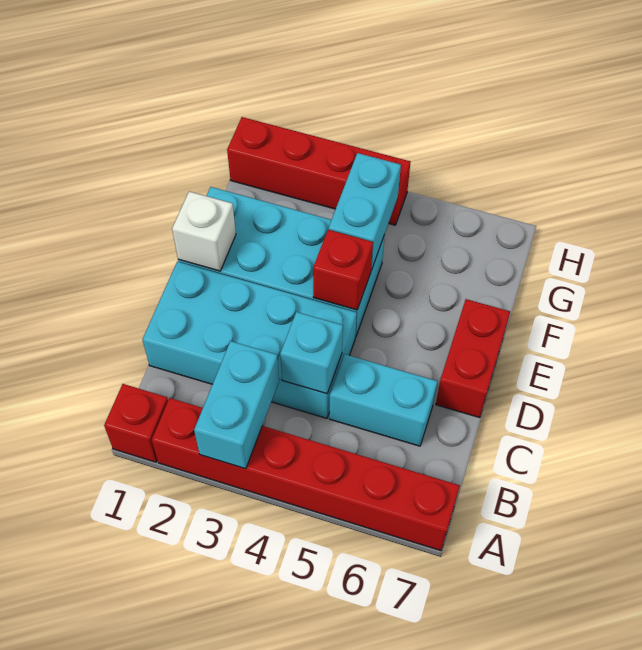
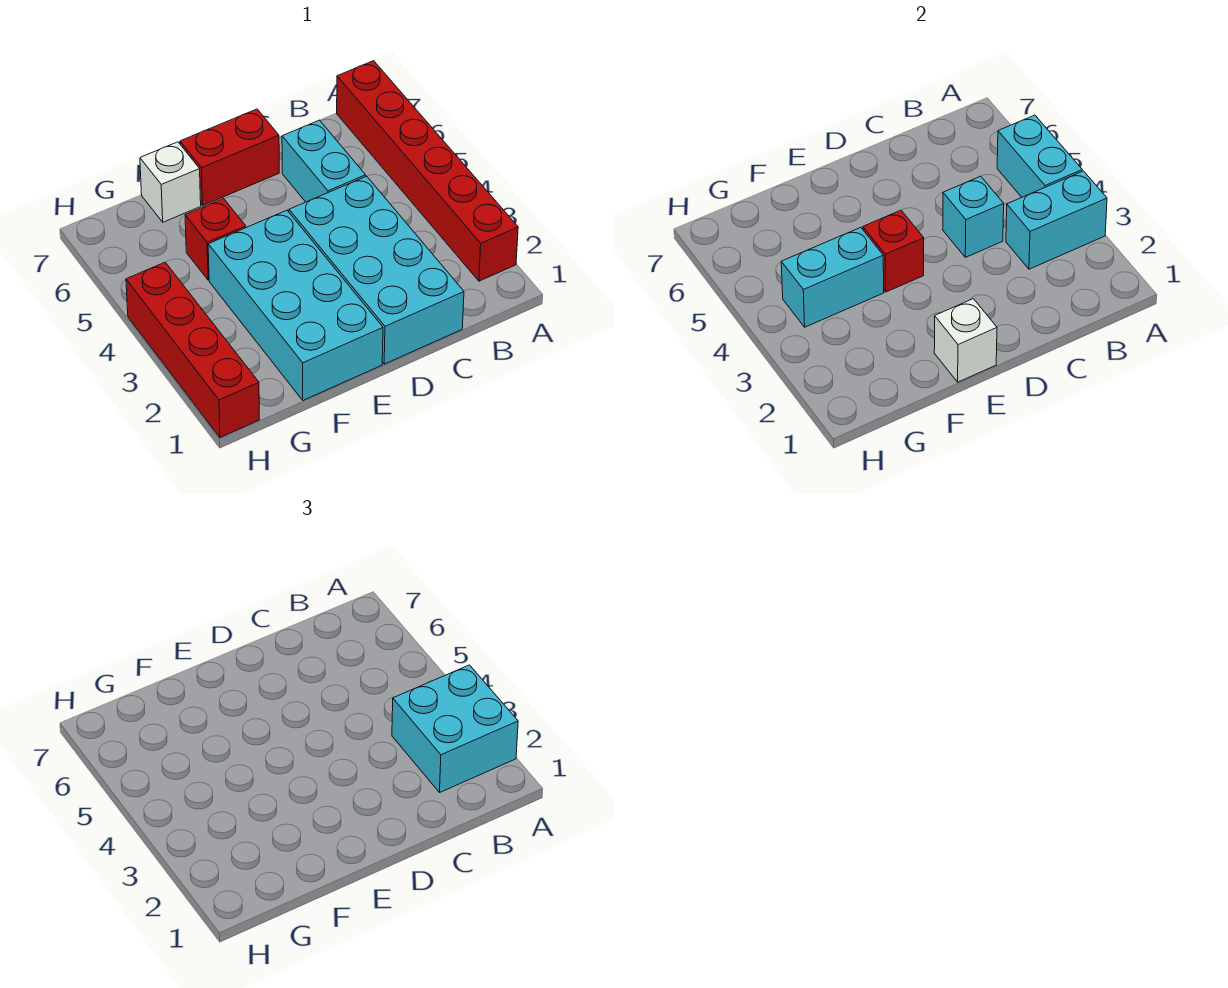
red brick A1 level 1 -> red brick F5 level 1
none -> cyan brick A2:B3 level 3
none -> cyan brick A4:A5 level 2
none -> white brick F7 level 1

